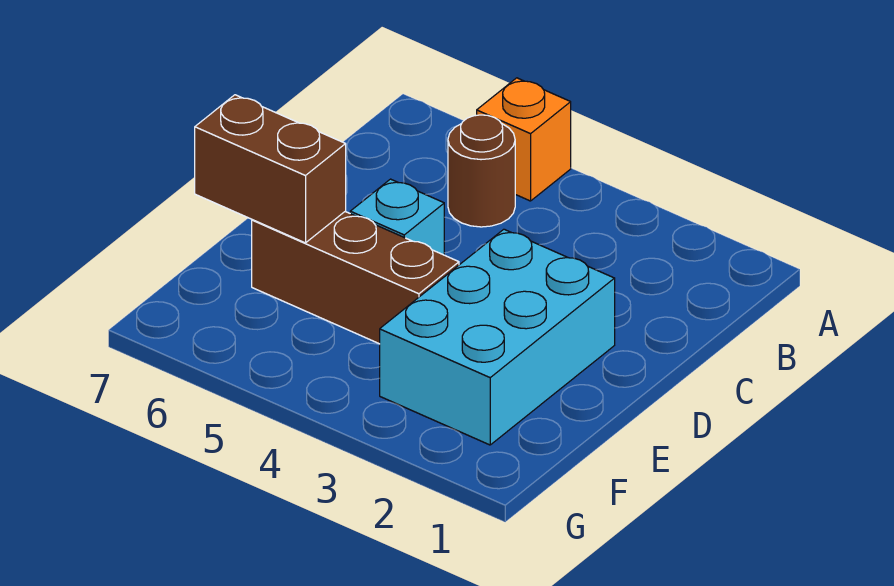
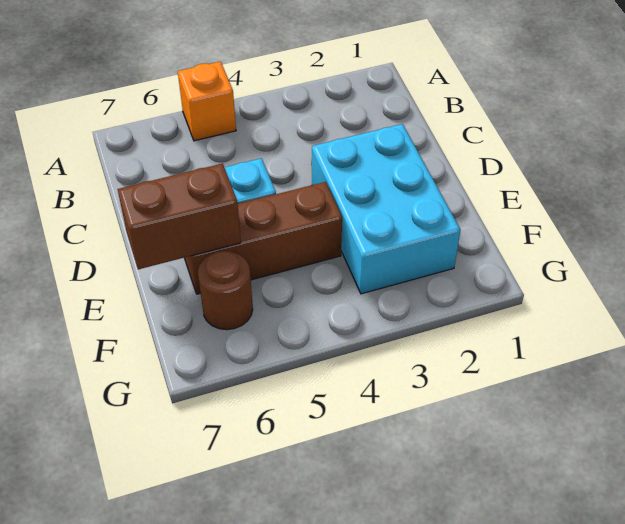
brown round brick B5 level 1 -> brown round brick F6 level 1

